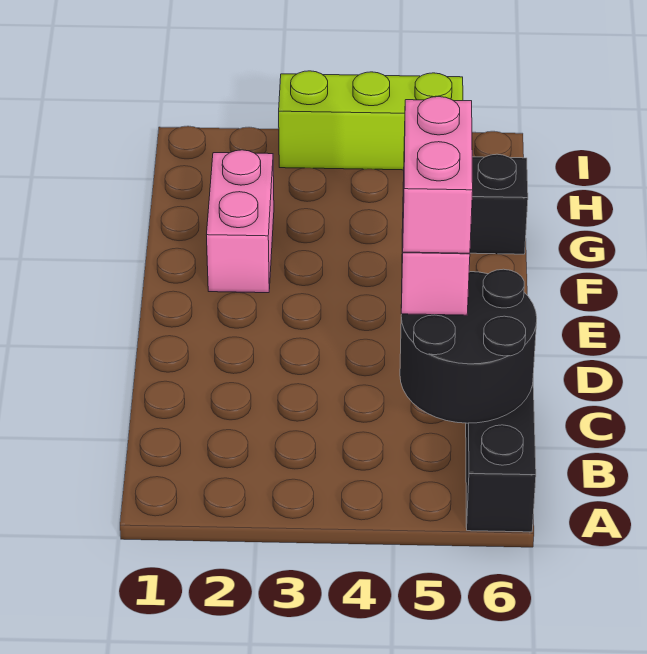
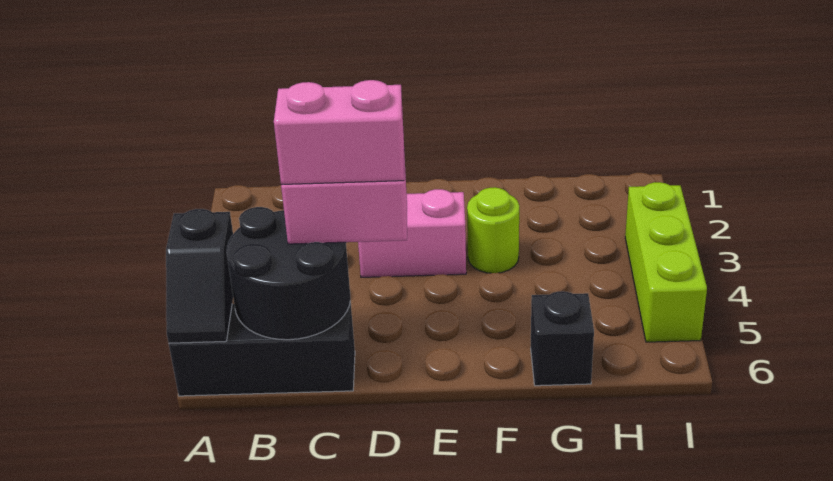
none -> black slope A5:A6 level 2 top 5
pink brick F2:G2 level 1 -> pink brick D3:E3 level 1
none -> lime round brick F3 level 1

